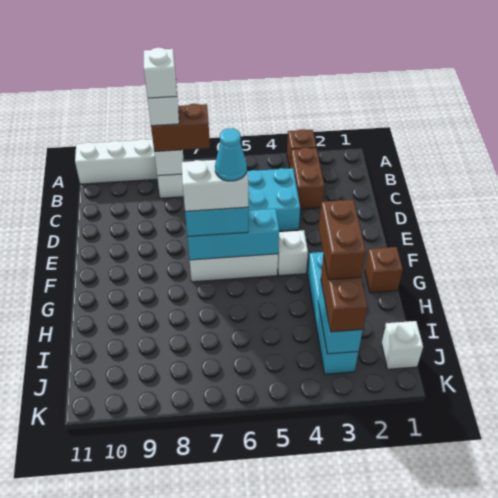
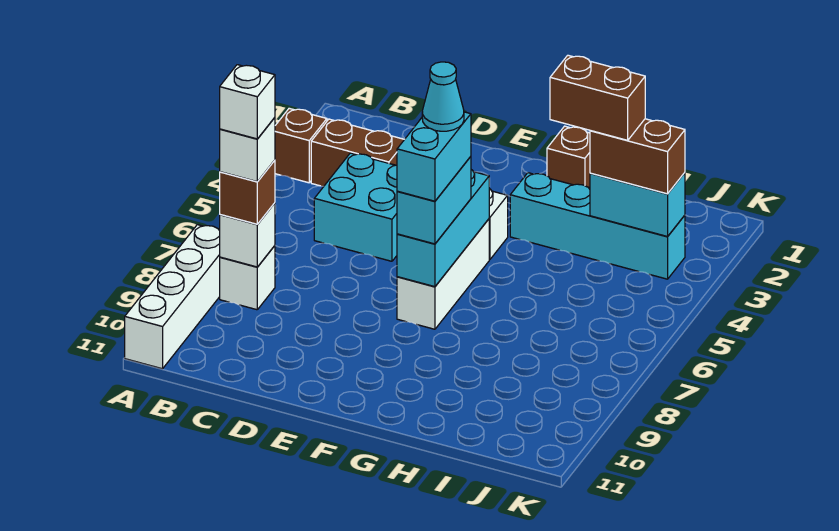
brown brick B7:B8 level 3 -> brown brick B8 level 3
white brick F6:F7 level 4 -> cyan brick F6:F7 level 4
white brick J1 level 1 -> none

